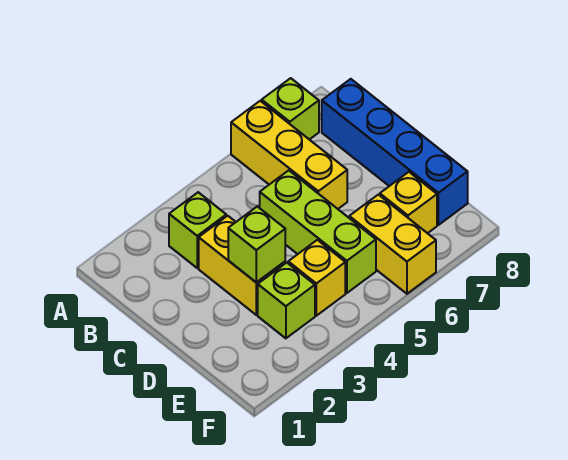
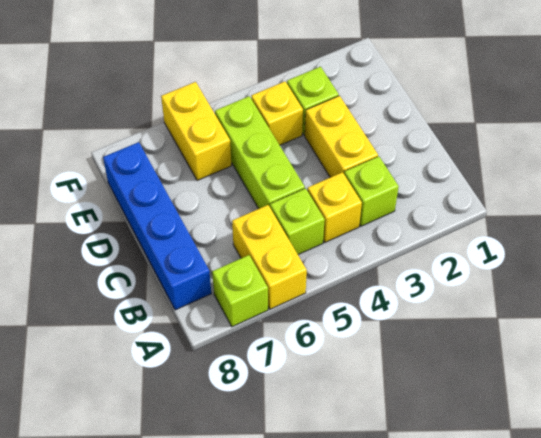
yellow brick A6:C6 level 1 -> yellow brick A6:B6 level 1
lime brick D3 level 2 -> lime brick B5 level 1
yellow brick E7 level 1 -> yellow brick B4 level 1

